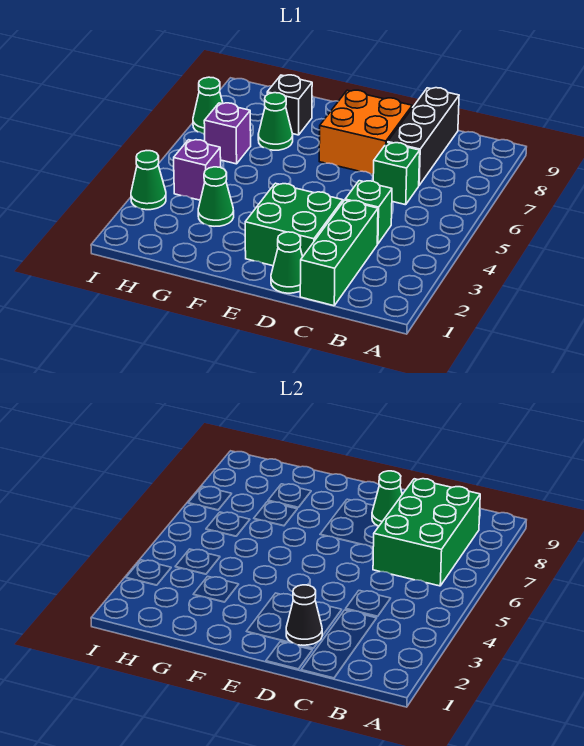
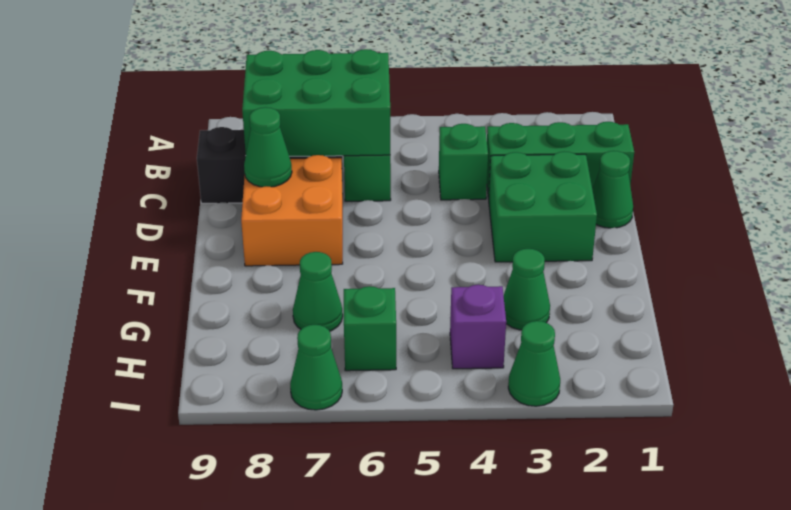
black cone D2 level 2 -> none
black brick G8 level 1 -> none
purple brick H6 level 1 -> green brick H6 level 1

